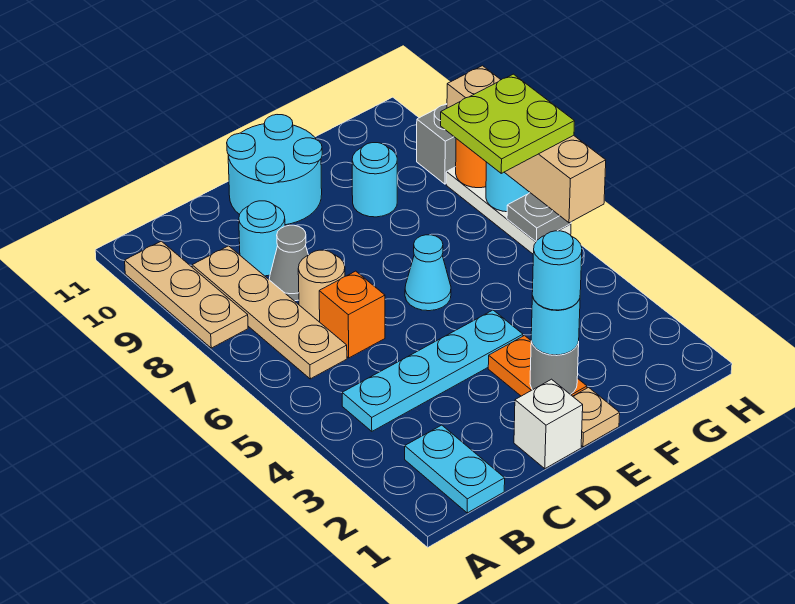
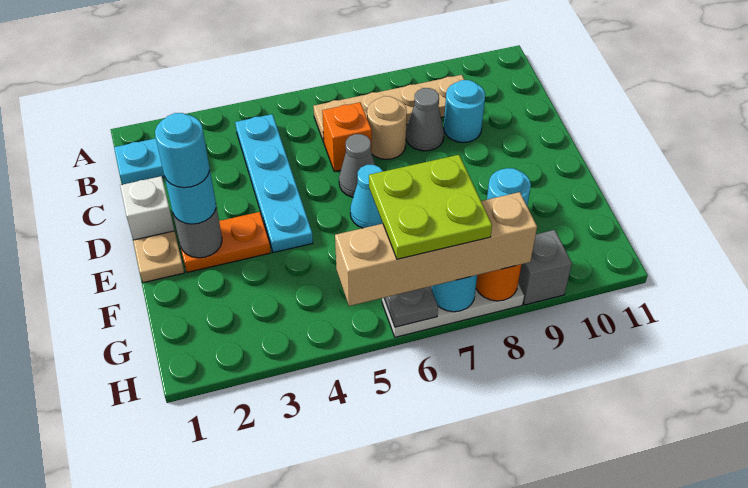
tan plate A8:A10 level 1 -> none
none -> grey cone D6 level 1
cyan round brick D10:E11 level 1 -> none

